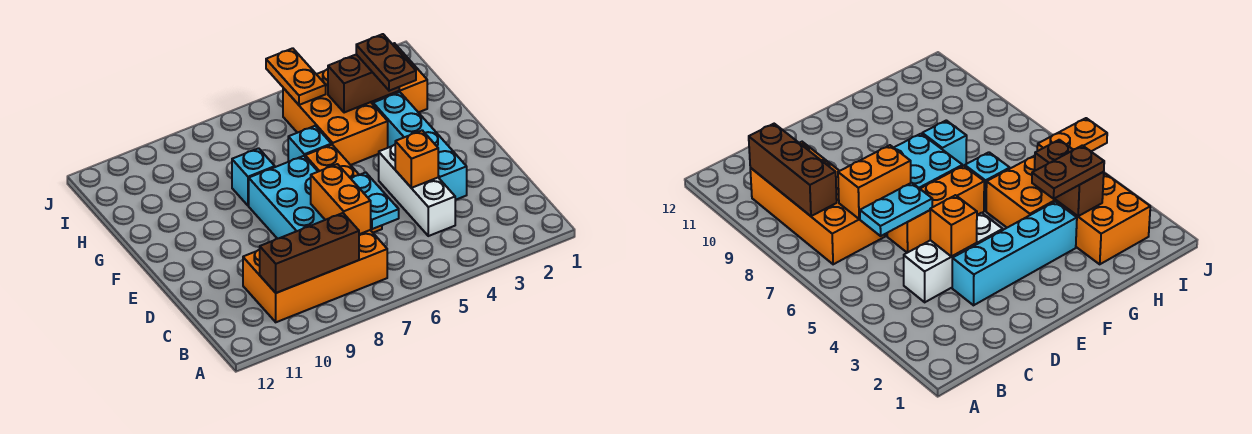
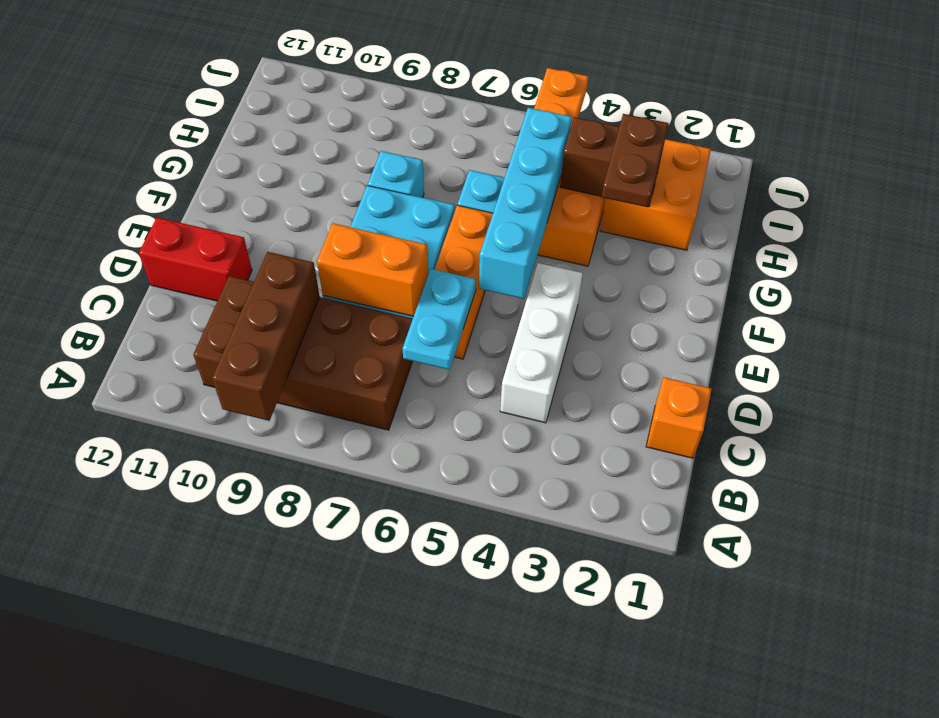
orange brick B7:C10 level 1 -> brown brick B7:C10 level 1
brown brick B8:B10 level 2 -> brown brick A9:C9 level 2
orange brick C7:D7 level 2 -> orange brick D7:D8 level 2
cyan brick D3:G3 level 1 -> cyan brick E5:H5 level 2
orange brick D4 level 2 -> orange brick C1 level 1
none -> red brick D11:D12 level 1

